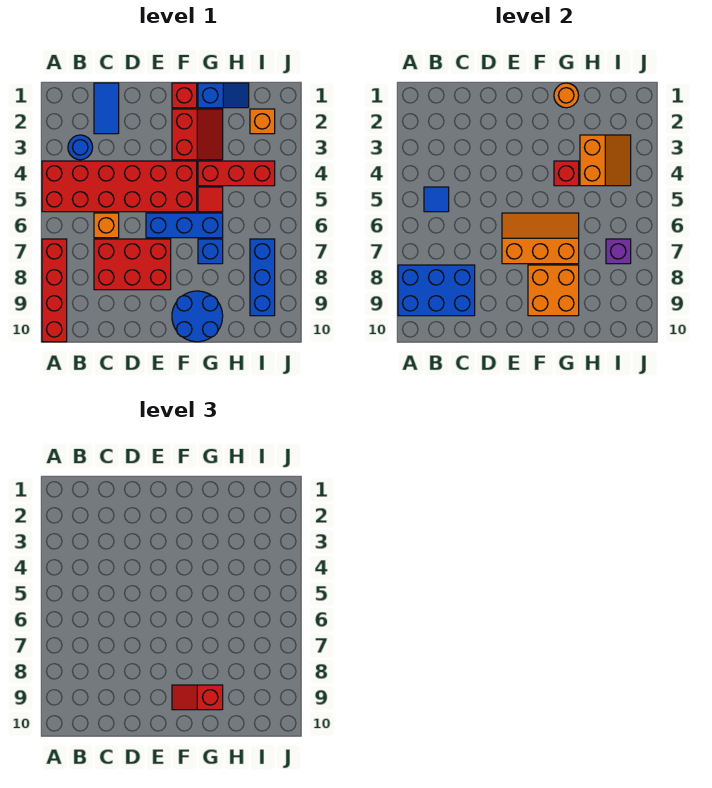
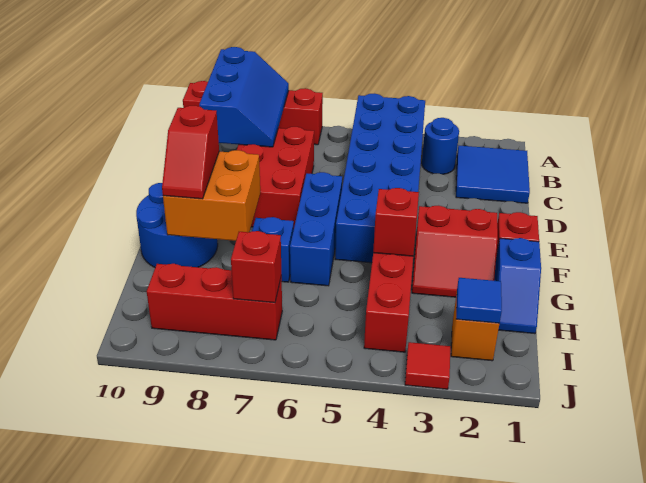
red brick A4:F5 level 1 -> blue brick A4:F5 level 1
blue brick A8:C9 level 2 -> blue slope A8:C9 level 2 top 9
blue tile B5 level 2 -> blue tile I2 level 2
blue tile C1:C2 level 1 -> blue tile B1:C2 level 1
orange brick C6 level 1 -> none
orange slope E6:G7 level 2 top 7 -> none
red slope F9:G9 level 3 top G -> red slope F9:G9 level 3 top F
orange round brick G1 level 2 -> none
red tile G5 level 1 -> red tile J3 level 1
orange slope H3:I4 level 2 top H -> none
blue brick I7:I9 level 1 -> red brick I7:I9 level 1
purple brick I7 level 2 -> red brick I7 level 2

